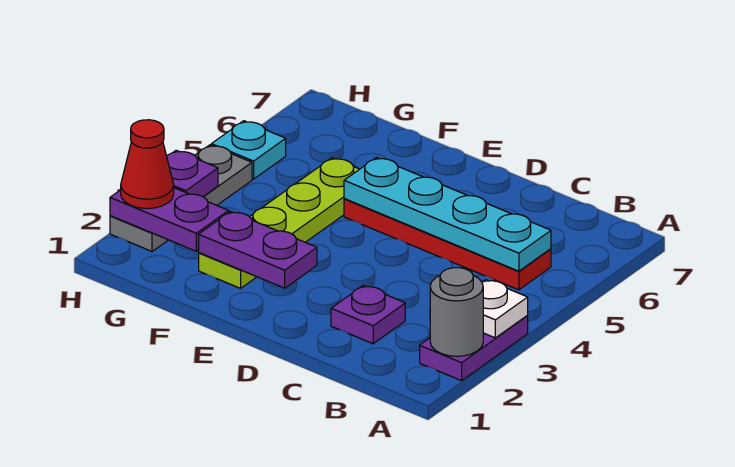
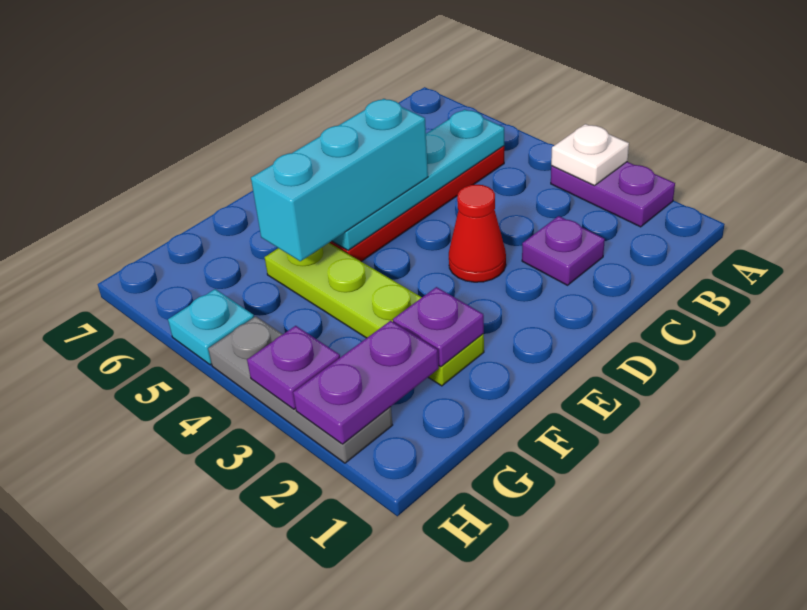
grey round brick A2 level 2 -> none
none -> cyan brick D5:F5 level 3
purple plate E2:F2 level 2 -> purple plate F2 level 2
red cone H2 level 3 -> red cone D3 level 1

